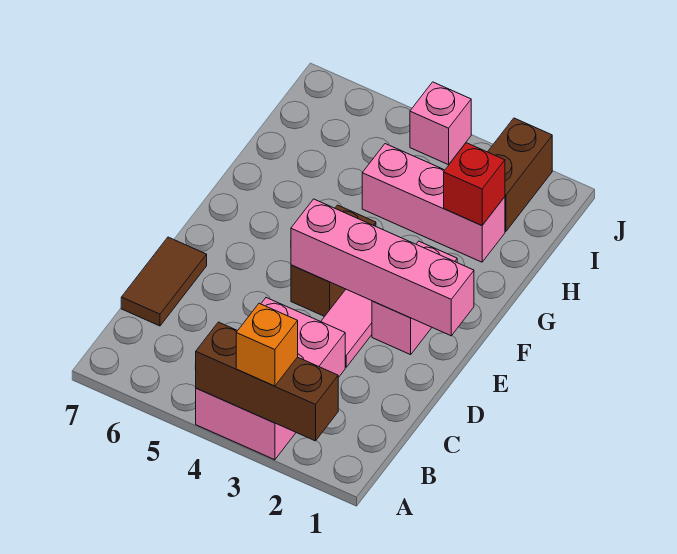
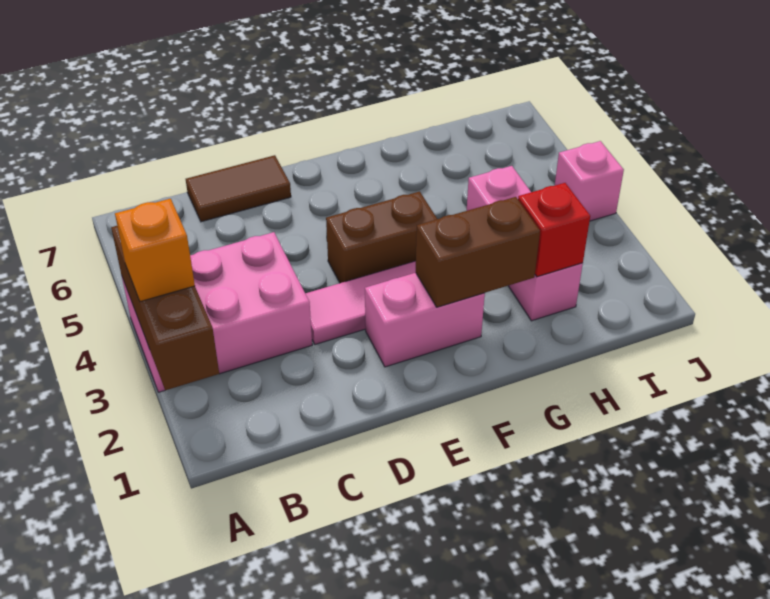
pink brick E1:E4 level 2 -> none
brown brick I2:J2 level 1 -> brown brick F2:G2 level 2

